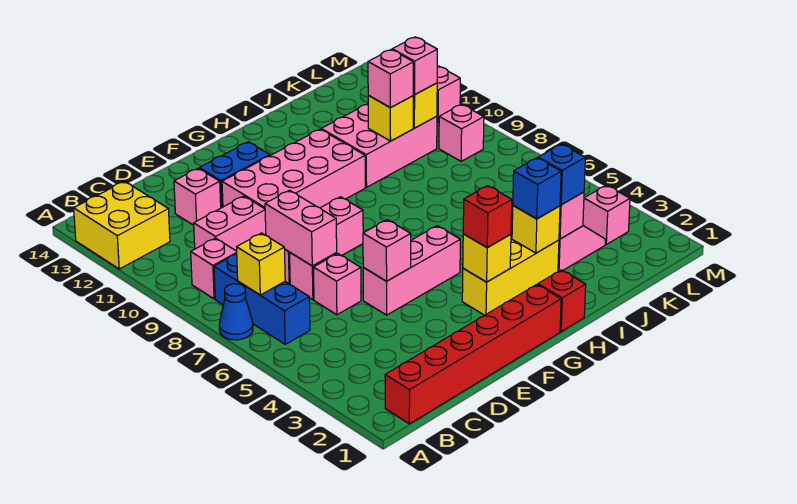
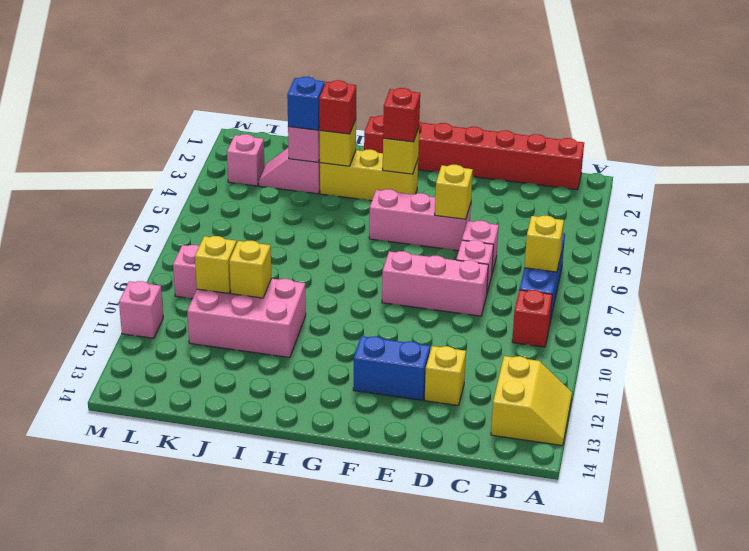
blue cone A7 level 1 -> none
yellow brick A12:B13 level 1 -> yellow slope A12:B13 level 1 top B
pink brick B9 level 1 -> red brick B9 level 1
pink brick C10:D10 level 1 -> none
pink brick D7:D8 level 2 -> none
pink brick D12 level 1 -> yellow brick D12 level 1
pink brick E5 level 2 -> yellow brick E5 level 2
pink brick E10:H11 level 1 -> none
blue brick I3 level 3 -> red brick I3 level 3
pink brick J10 level 3 -> none
pink brick K10 level 3 -> none

